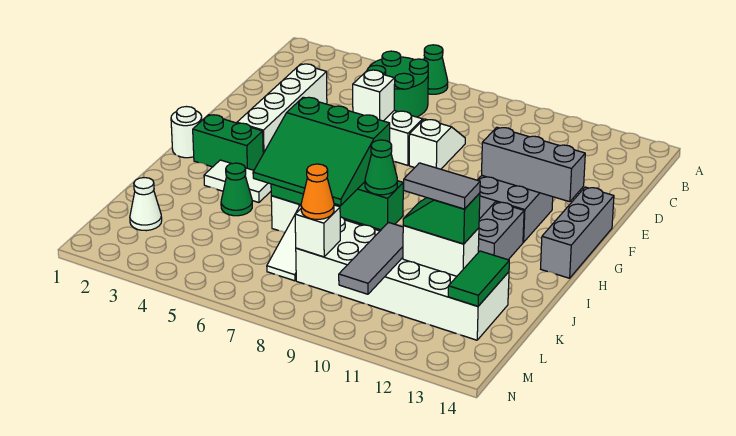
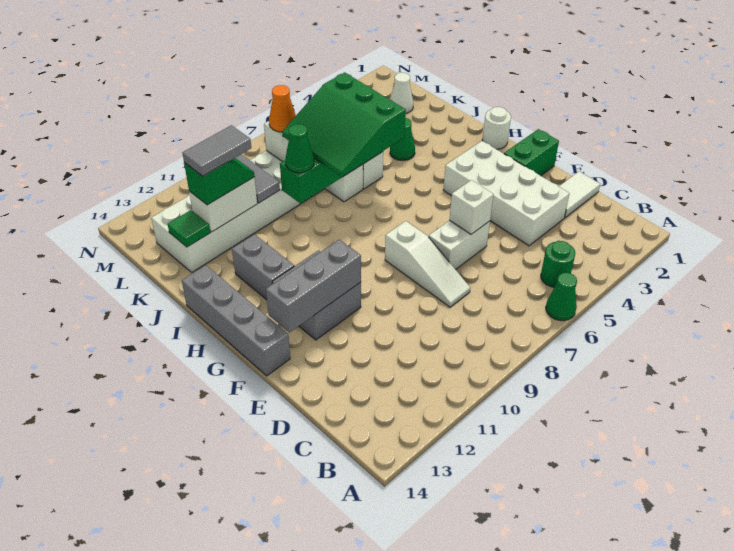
green round brick B5:C6 level 1 -> green round brick B5 level 1
white brick D3:G3 level 1 -> white brick D3:G4 level 1
white slope D8:E8 level 1 top E -> white slope D8:F8 level 1 top F
grey brick F14:H14 level 1 -> grey brick F14:I14 level 1
green brick H2:H3 level 1 -> green brick F1:F2 level 1
white tile I3:I4 level 1 -> white tile D1:D2 level 1
green slope I6:K8 level 3 top I -> green slope I6:K8 level 3 top 6
green tile K13:L13 level 2 -> green tile K13 level 2

